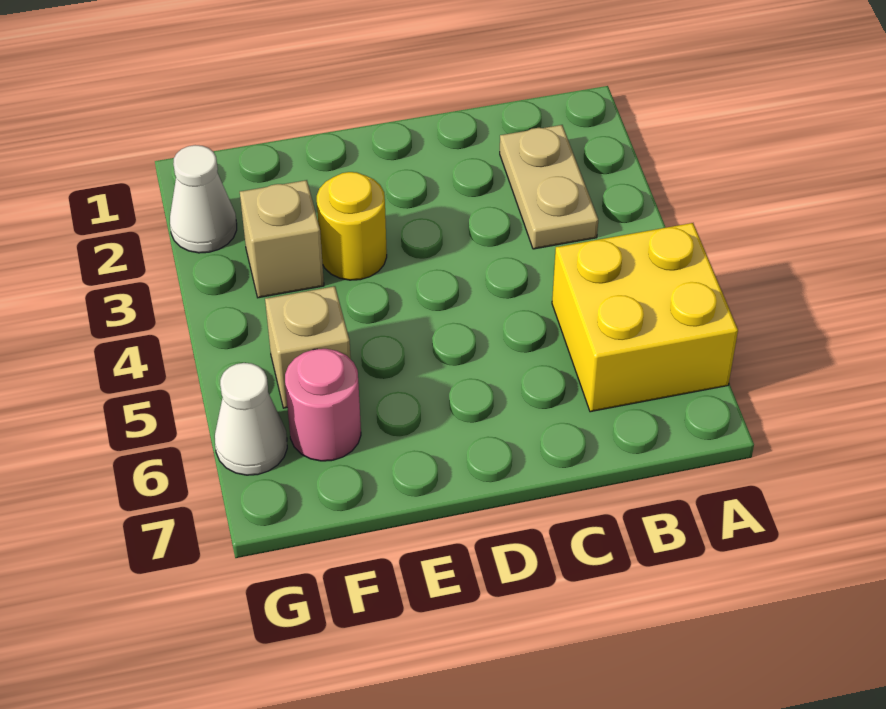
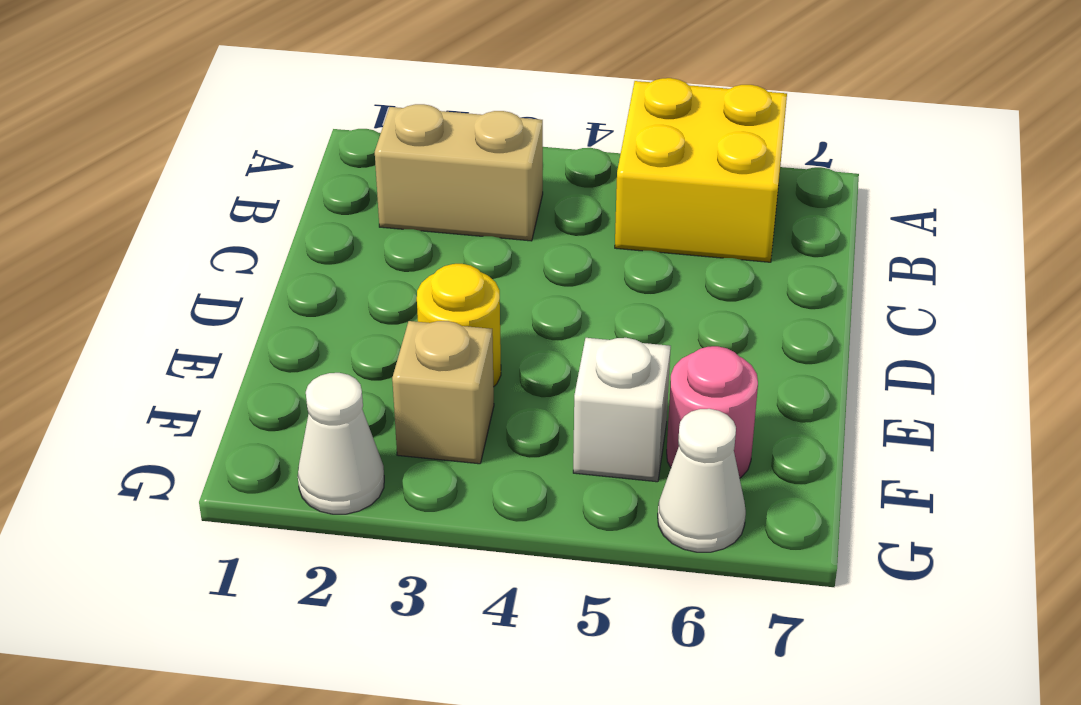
tan plate B2:B3 level 1 -> tan brick B2:B3 level 1
tan brick F5 level 1 -> white brick F5 level 1

